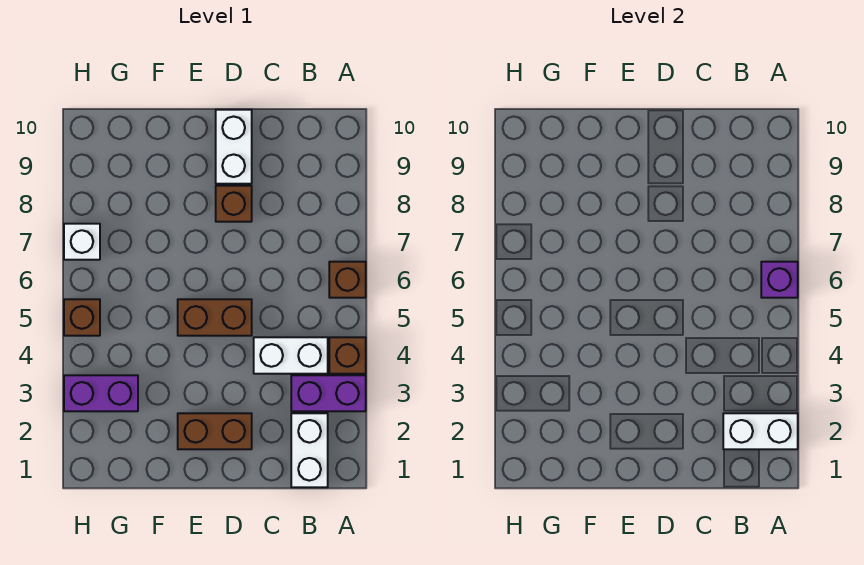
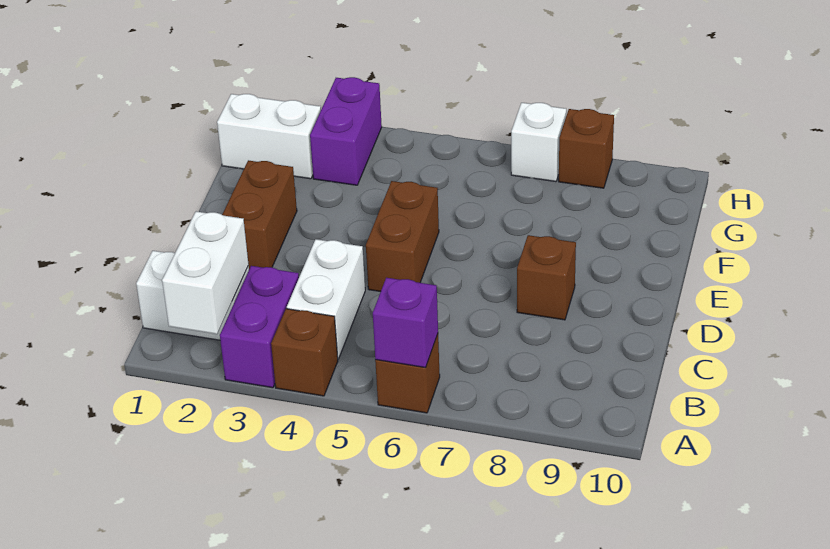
white brick D9:D10 level 1 -> white brick G1:G2 level 1
brown brick H5 level 1 -> brown brick H8 level 1

